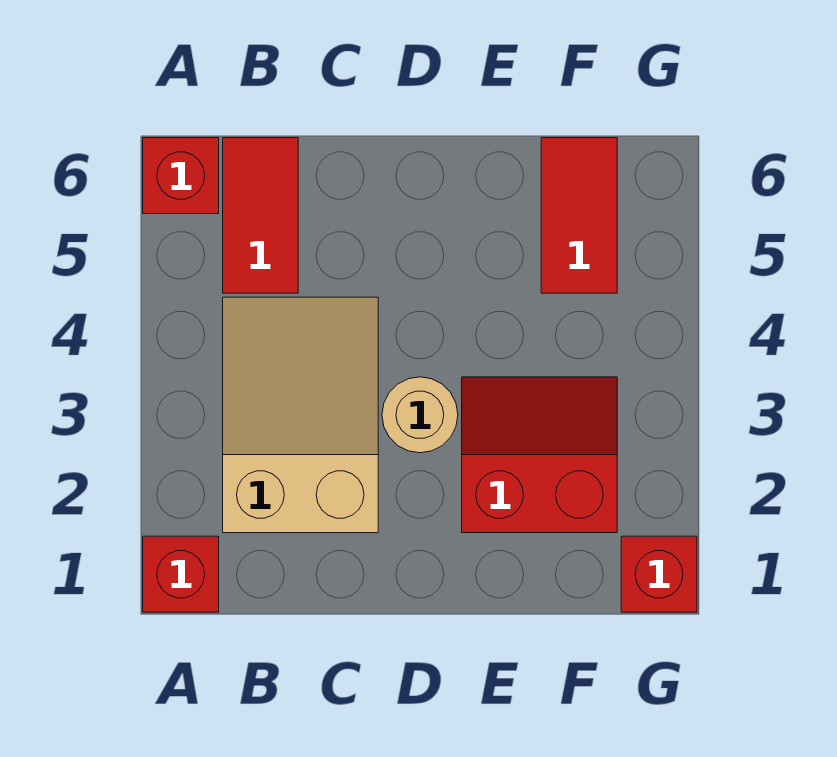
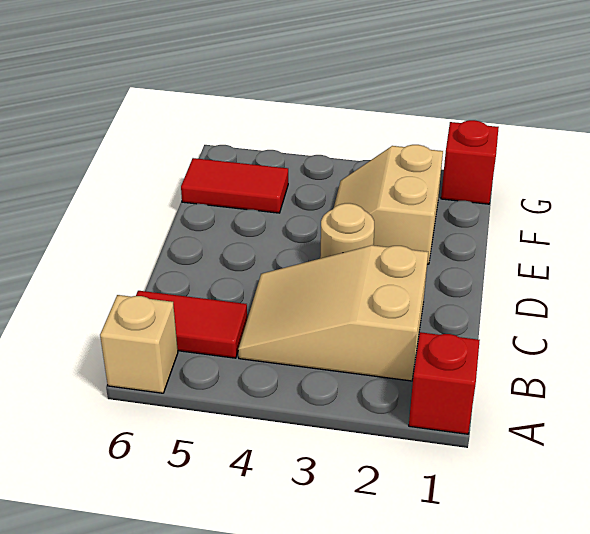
red brick A6 level 1 -> tan brick A6 level 1
red slope E2:F3 level 1 top 2 -> tan slope E2:F3 level 1 top 2

